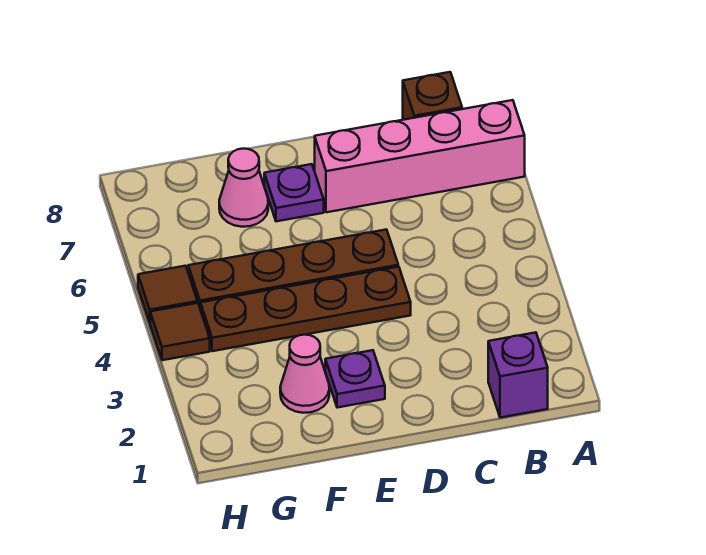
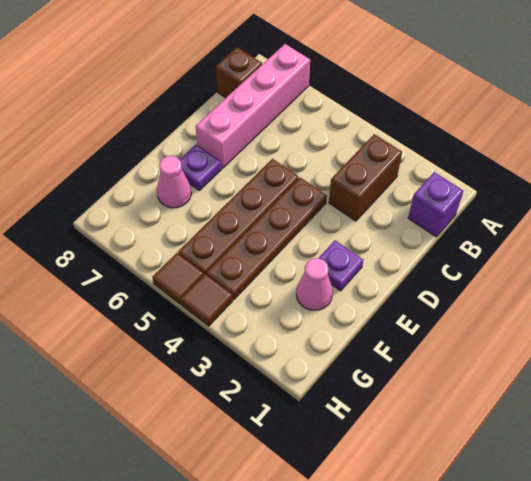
none -> brown brick B3:C3 level 1

